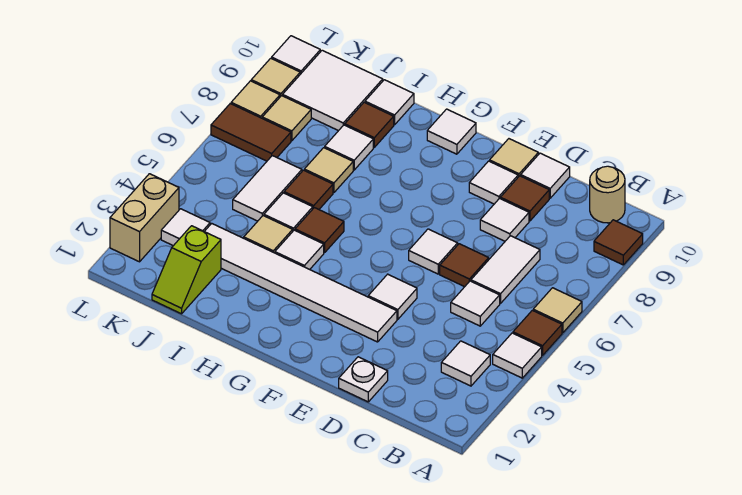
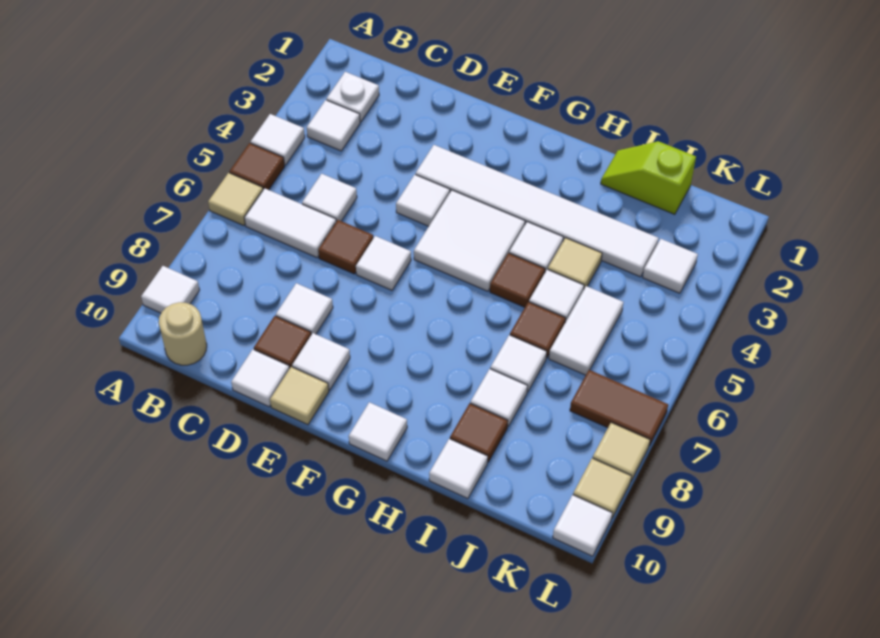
brown tile A9 level 1 -> white tile A9 level 1
white tile C6:C7 level 1 -> white tile B6:C6 level 1
white plate D1 level 1 -> white plate B2 level 1
tan tile I7 level 1 -> white tile I7 level 1
lime slope J1:J2 level 1 top 2 -> lime slope I1:J1 level 1 top J
white tile J9:K10 level 1 -> white tile F4:G5 level 1
tan tile K8 level 1 -> none
tan brick L2:L3 level 1 -> none

